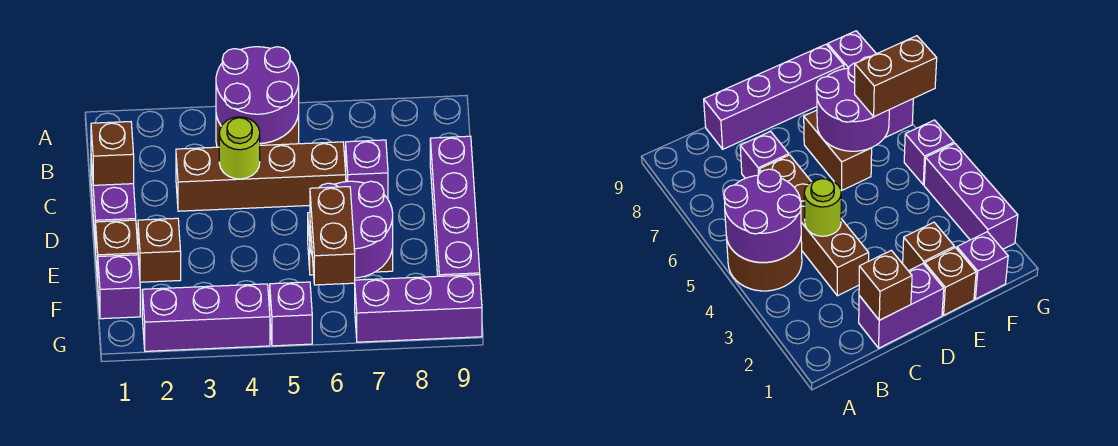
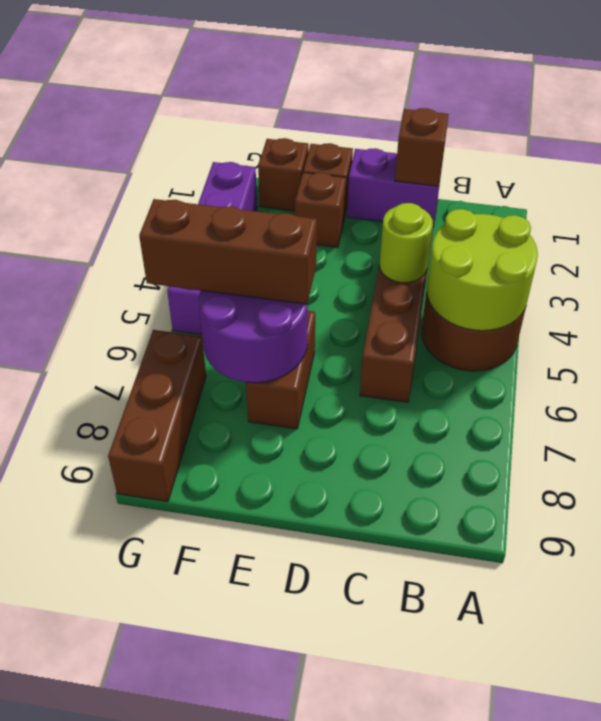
purple round brick A4:B5 level 2 -> lime round brick A4:B5 level 2
purple brick C7 level 1 -> none
purple brick C9:F9 level 1 -> none
purple brick F1 level 1 -> brown brick F1 level 1
brown brick F6:G6 level 3 -> brown brick E6:G6 level 3
purple brick G7:G9 level 1 -> brown brick G7:G9 level 1

